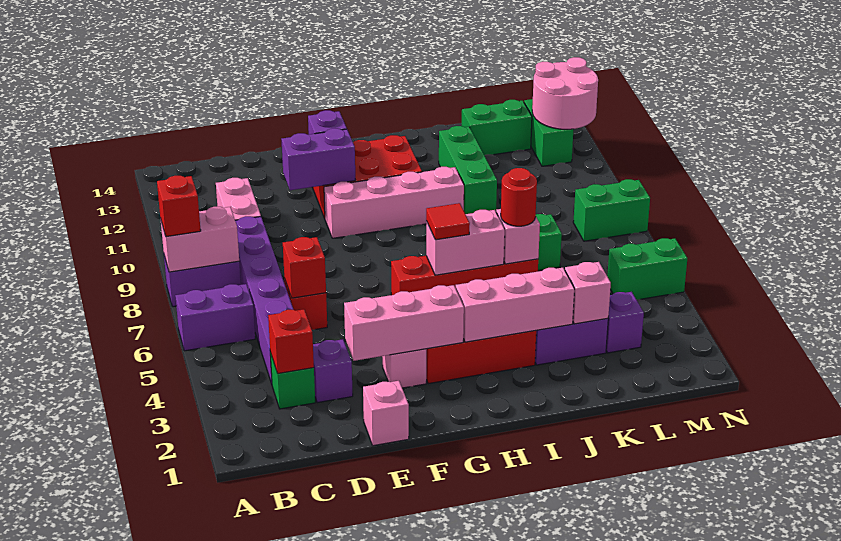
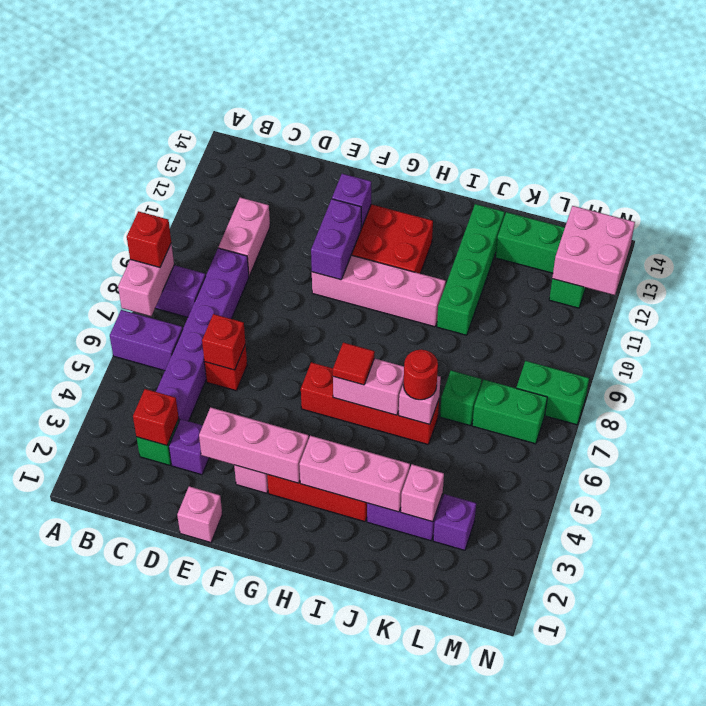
pink brick A8:B8 level 2 -> pink brick A7:A8 level 2
purple brick E11:F11 level 2 -> purple brick F10:F11 level 2
green brick J10:J12 level 1 -> green brick J10:J13 level 1
green brick M5:N5 level 1 -> green brick L7:M7 level 1
pink round brick M12:N13 level 2 -> pink brick M12:N13 level 2

